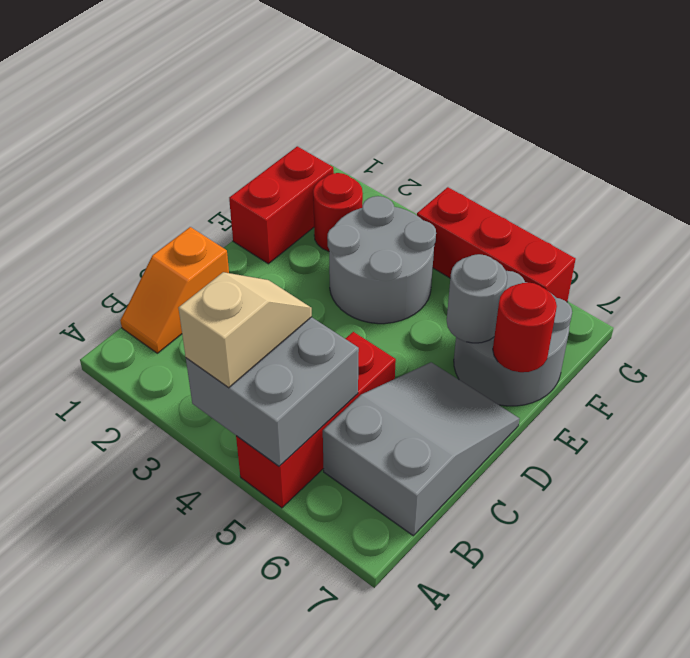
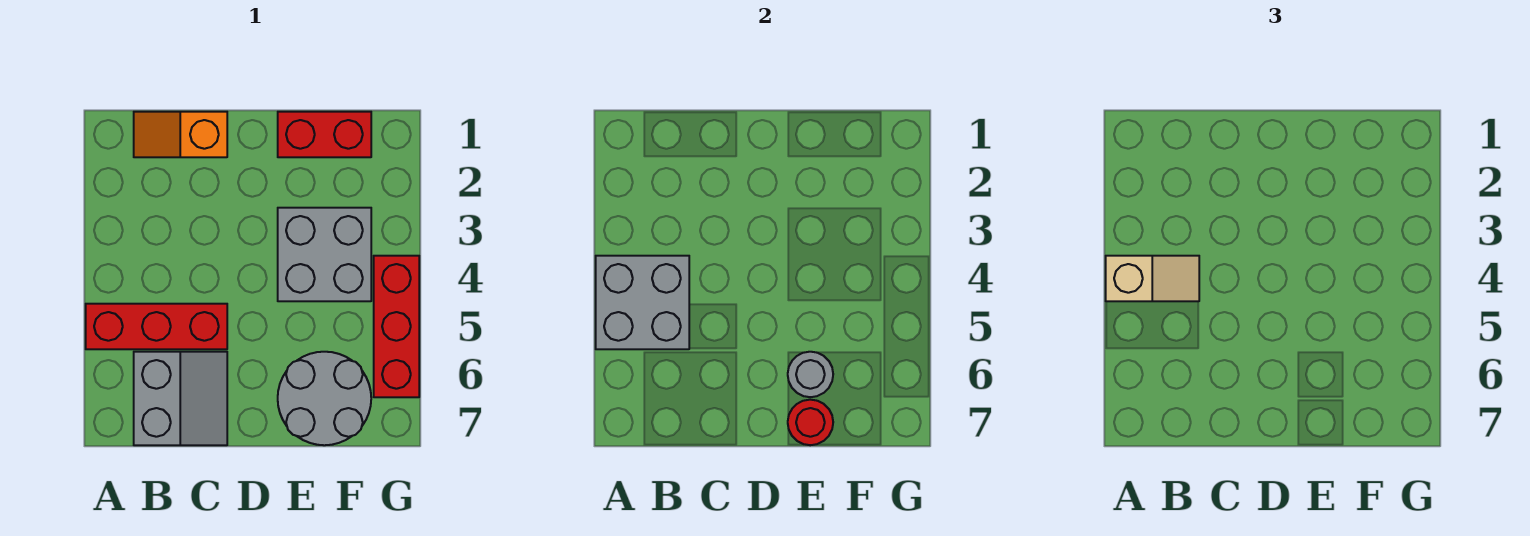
grey slope B6:D7 level 1 top B -> grey slope B6:C7 level 1 top B
grey round brick E3:F4 level 1 -> grey brick E3:F4 level 1
red round brick F2 level 1 -> none

